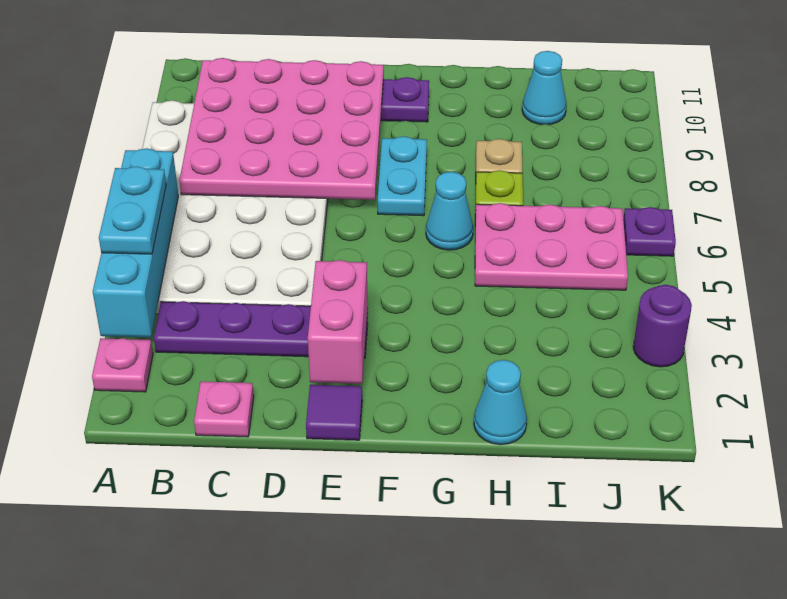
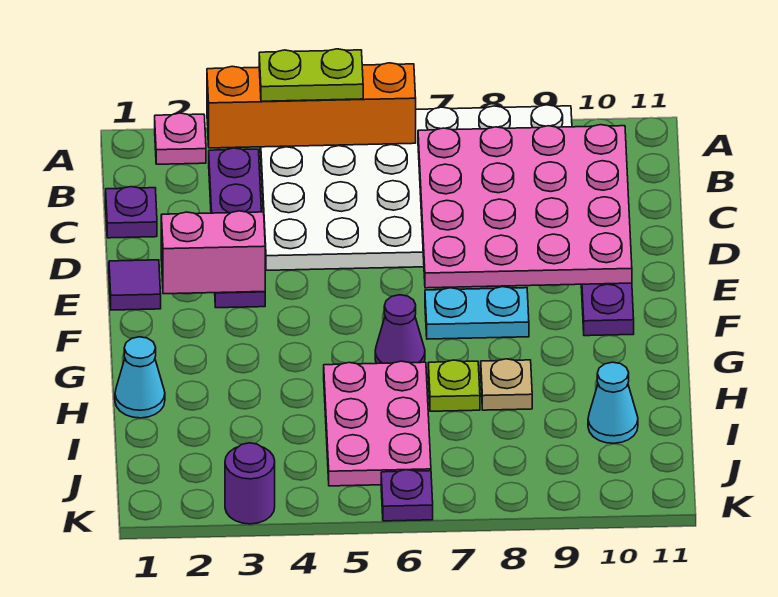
cyan brick A3:A6 level 2 -> orange brick A3:A6 level 2
cyan plate A4:A5 level 3 -> lime plate A4:A5 level 3
pink plate C1 level 1 -> purple plate C1 level 1
cyan cone G6 level 1 -> purple cone G6 level 1

